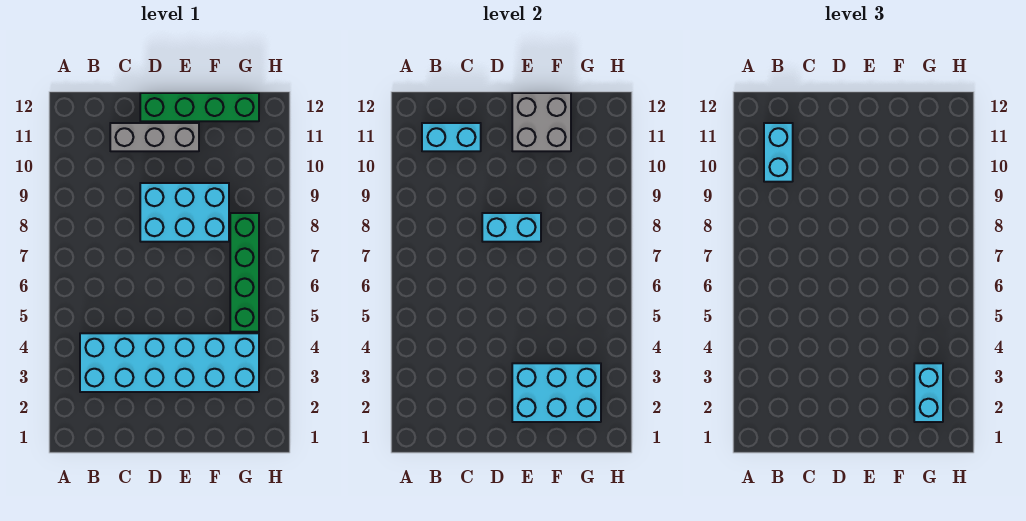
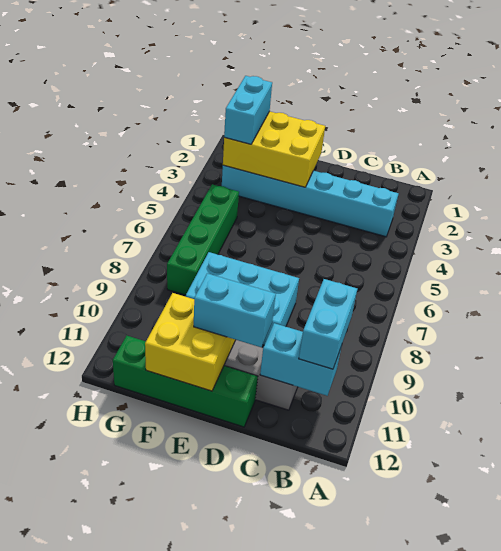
cyan brick B3:G4 level 1 -> cyan brick B3:G3 level 1
cyan brick D8:E8 level 2 -> cyan brick D11:E11 level 3
cyan brick E2:G3 level 2 -> yellow brick E2:G3 level 2
grey brick E11:F12 level 2 -> yellow brick E11:F12 level 2

